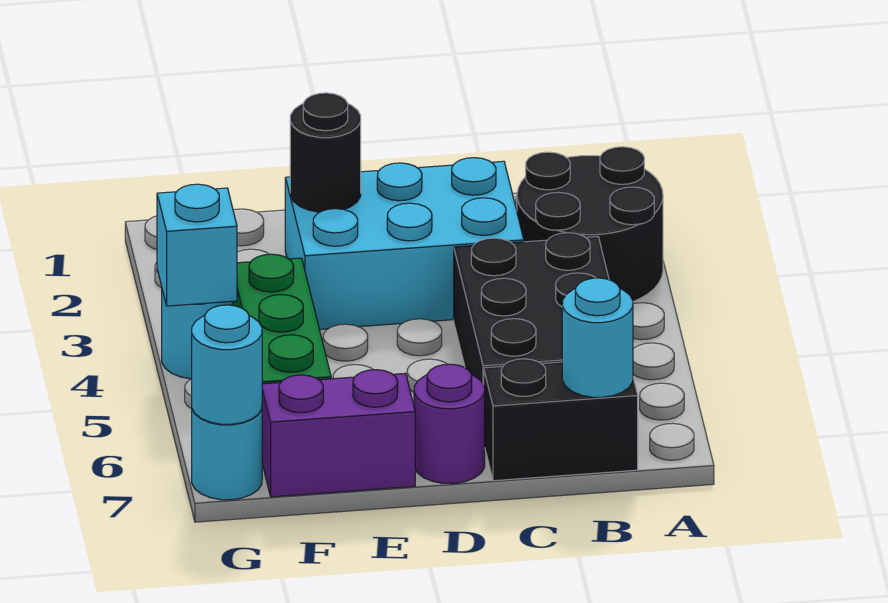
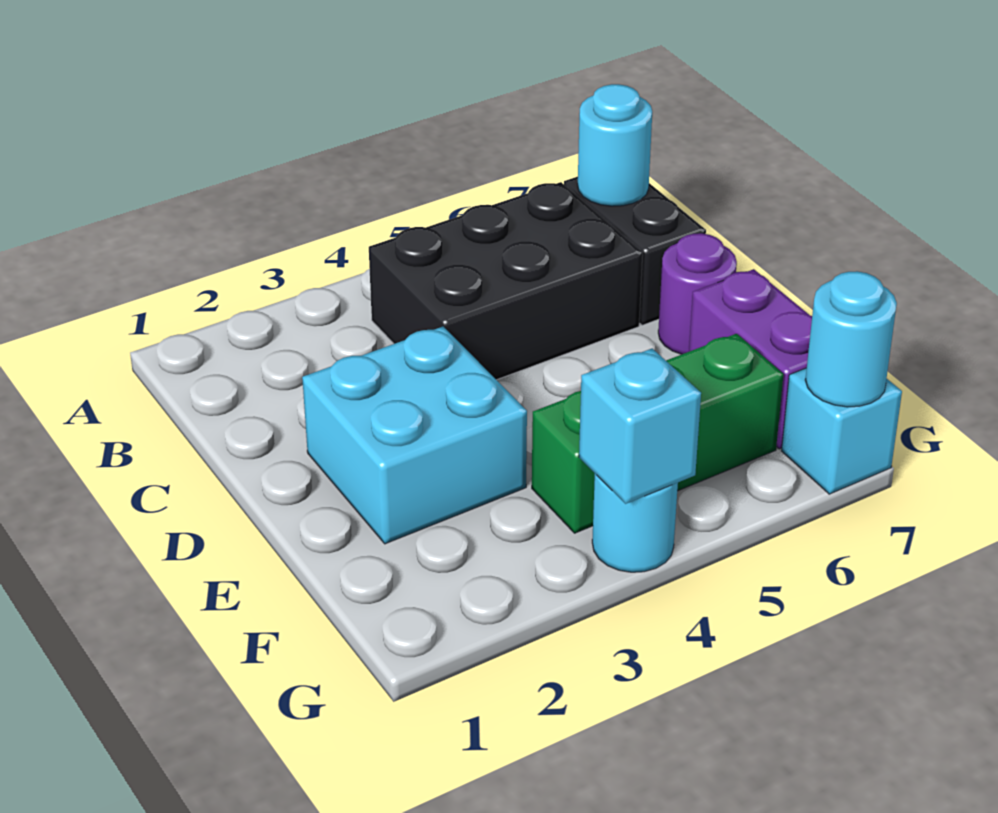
black round brick A2:B3 level 1 -> none
cyan brick C2:E3 level 1 -> cyan brick D2:E3 level 1
black round brick E2 level 2 -> none
cyan round brick G7 level 1 -> cyan brick G7 level 1

